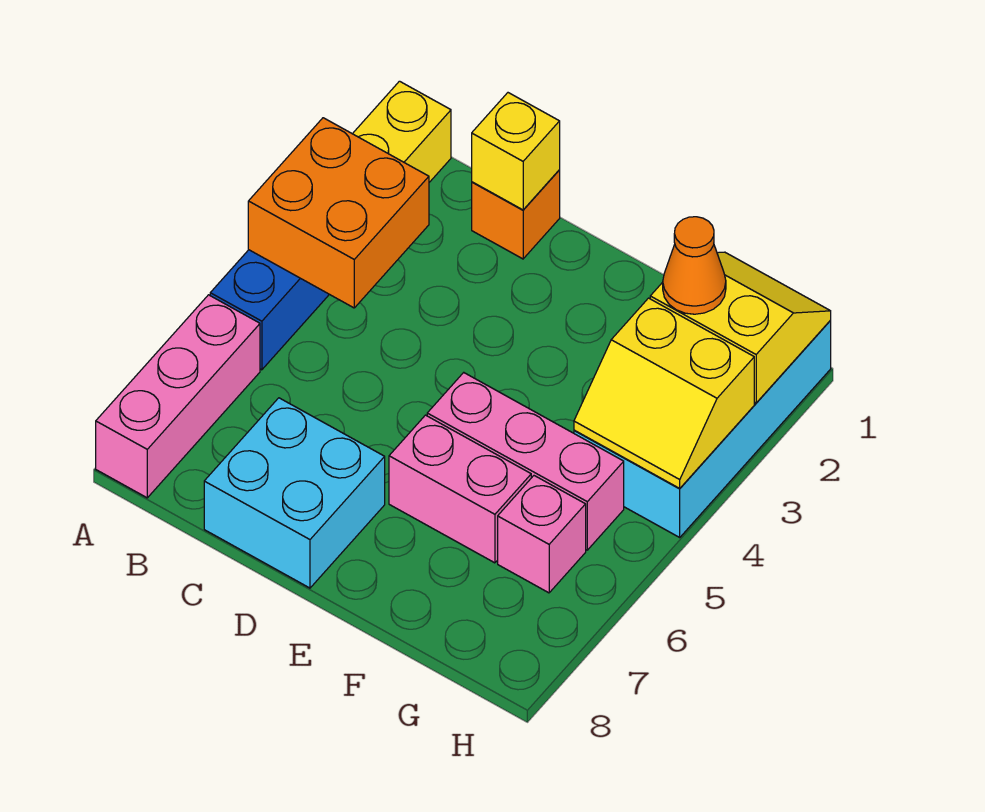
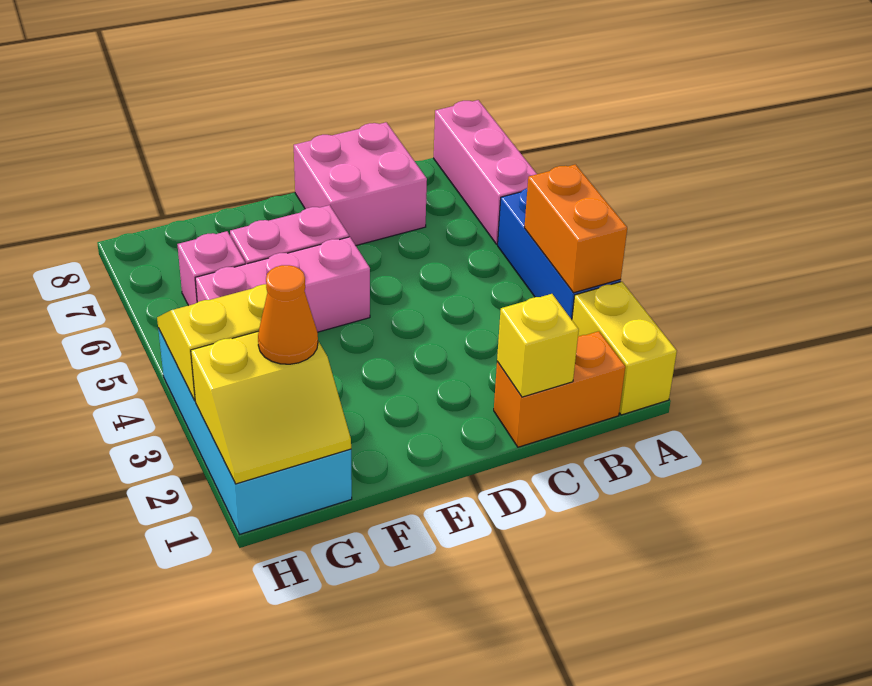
orange brick A3:B4 level 2 -> orange brick A3:A4 level 2
orange brick C1 level 1 -> orange brick B1:C1 level 1
cyan brick C7:D8 level 1 -> pink brick C7:D8 level 1

